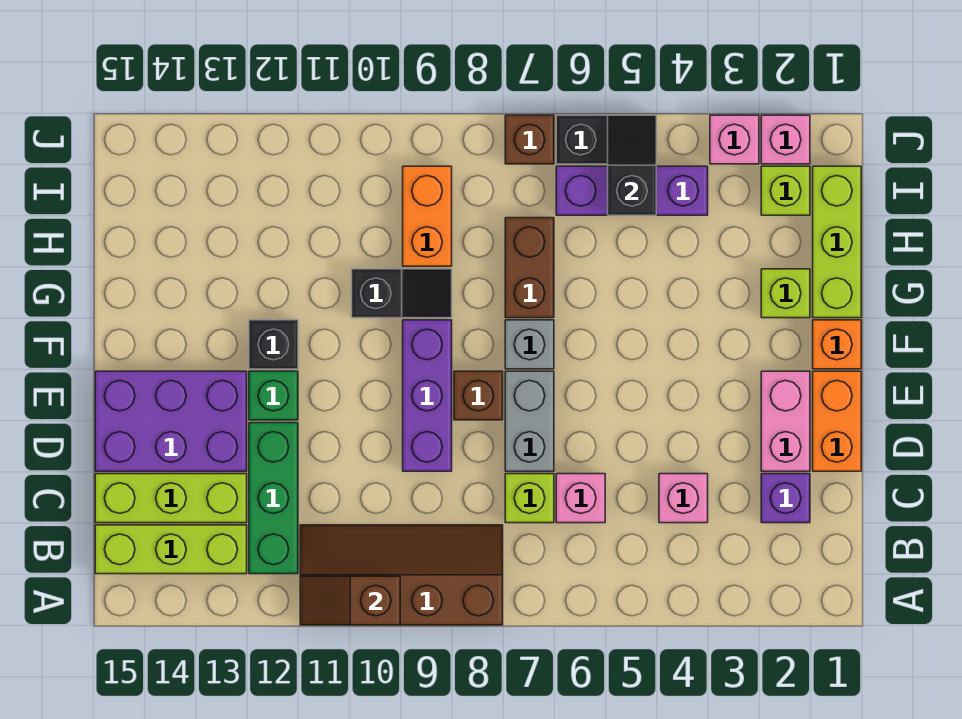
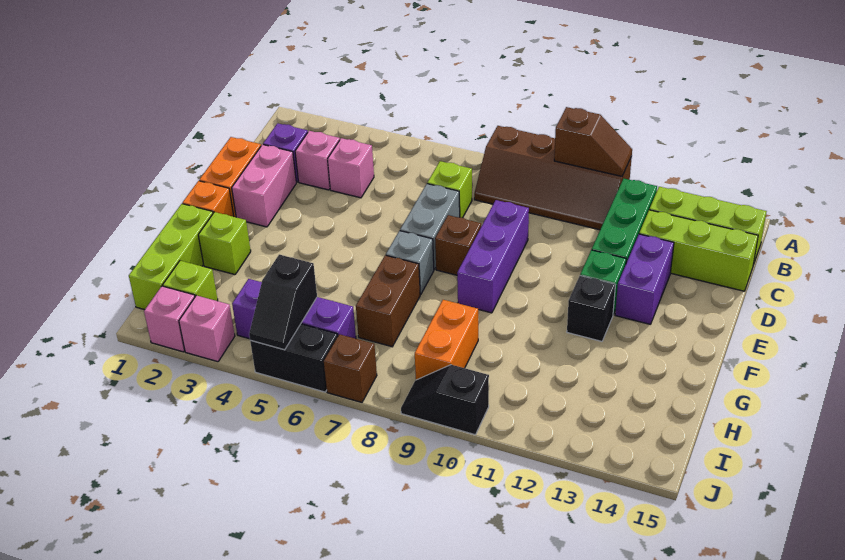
pink brick C6 level 1 -> pink brick C3 level 1
purple brick D13:E15 level 1 -> purple brick D13:E13 level 1
black slope G9:G10 level 1 top 10 -> black slope J9:J10 level 1 top 10

